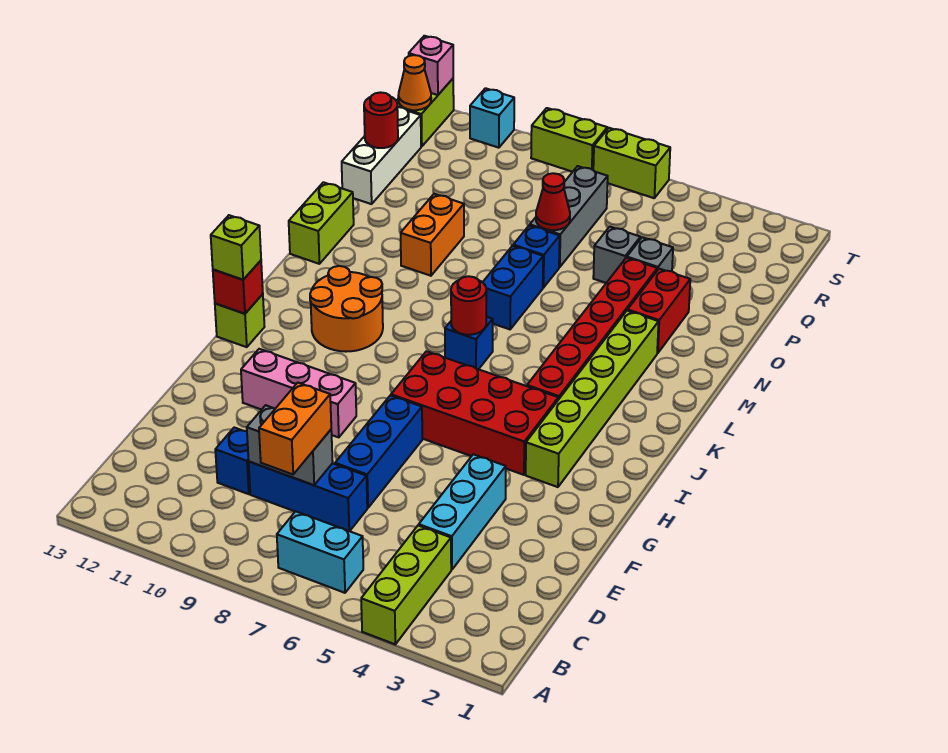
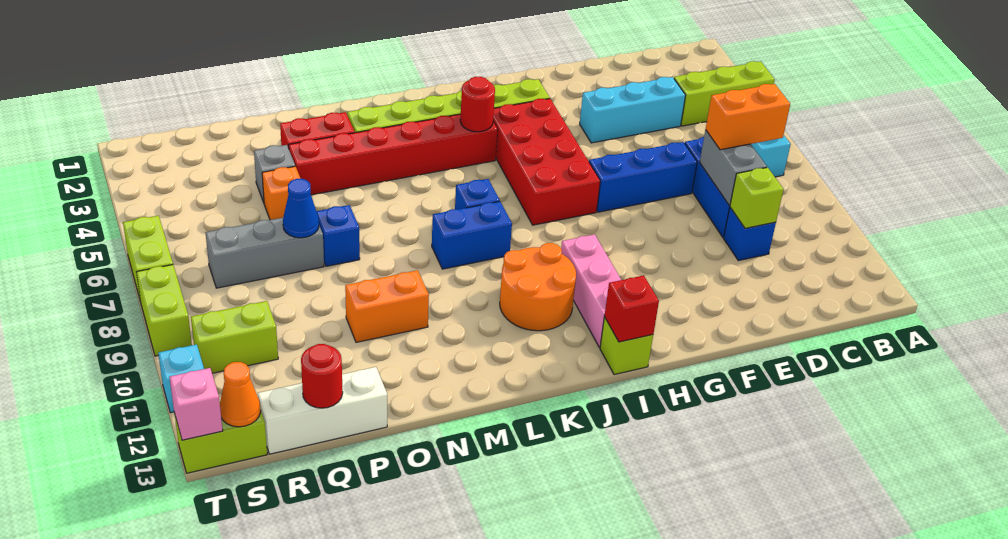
pink brick G9:G11 level 1 -> pink brick I10:I12 level 1
lime brick I13 level 3 -> lime brick D10 level 2
red round brick K7 level 2 -> red round brick J4 level 2
blue brick M7:N7 level 1 -> blue brick K8:L8 level 1
lime brick M13:N13 level 1 -> lime brick R10:S10 level 1
grey brick P5 level 1 -> orange brick P5 level 1
red cone P7 level 2 -> blue cone P7 level 2

